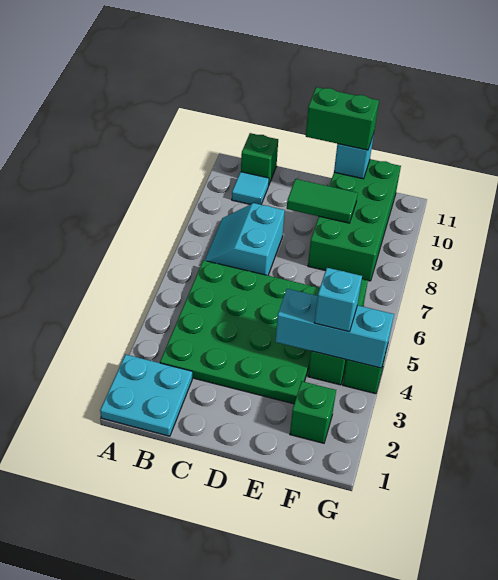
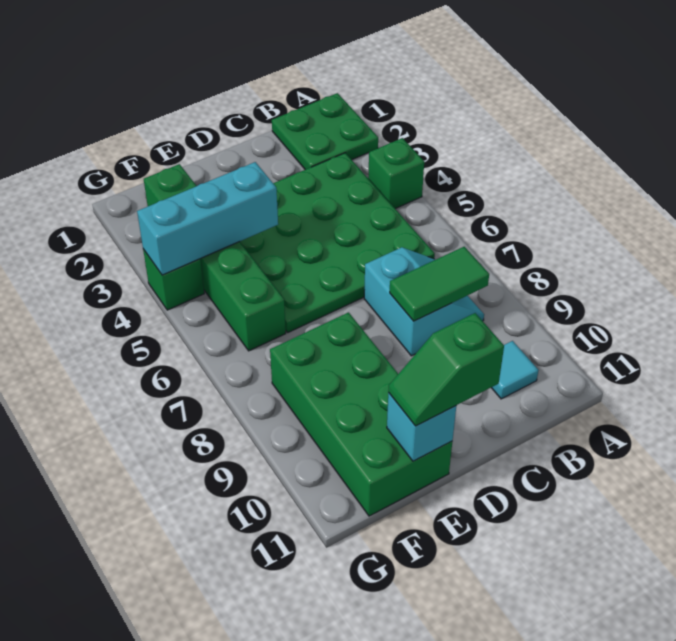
cyan plate A1:B2 level 1 -> green plate A1:B2 level 1
green brick B11 level 1 -> green brick A4 level 1
green tile D9:E9 level 2 -> green tile B8:C8 level 2
green brick D11:E11 level 3 -> green slope D11:E11 level 3 top D
cyan brick F4 level 3 -> none

